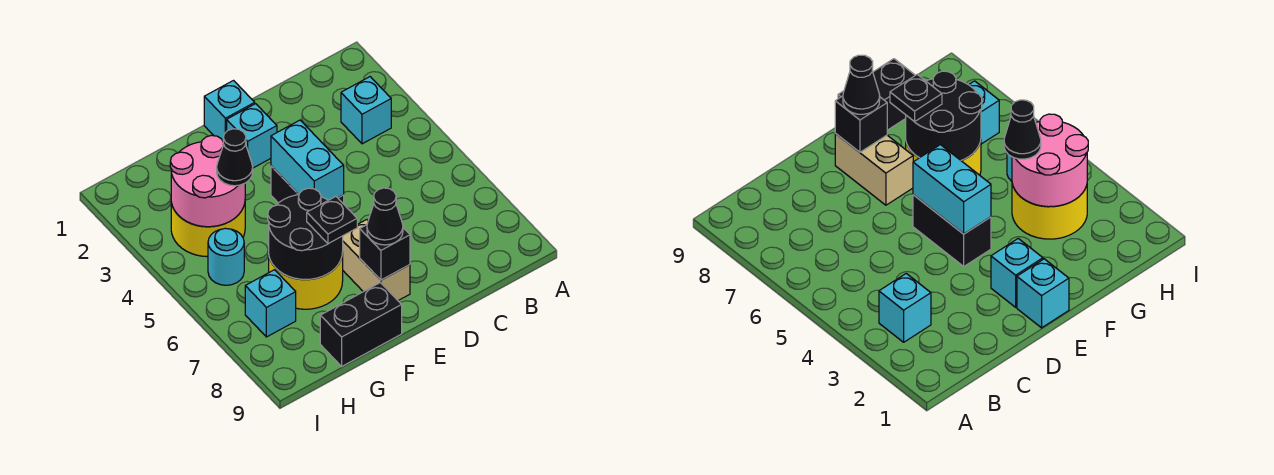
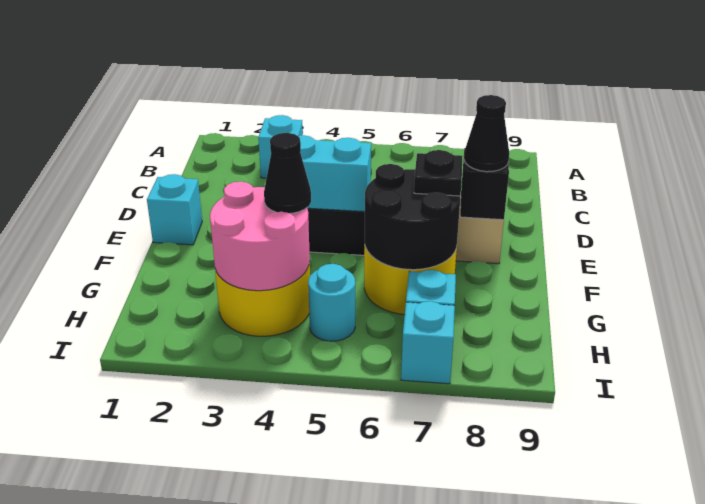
cyan brick E2 level 1 -> cyan brick I7 level 1
black brick F9:G9 level 1 -> none

